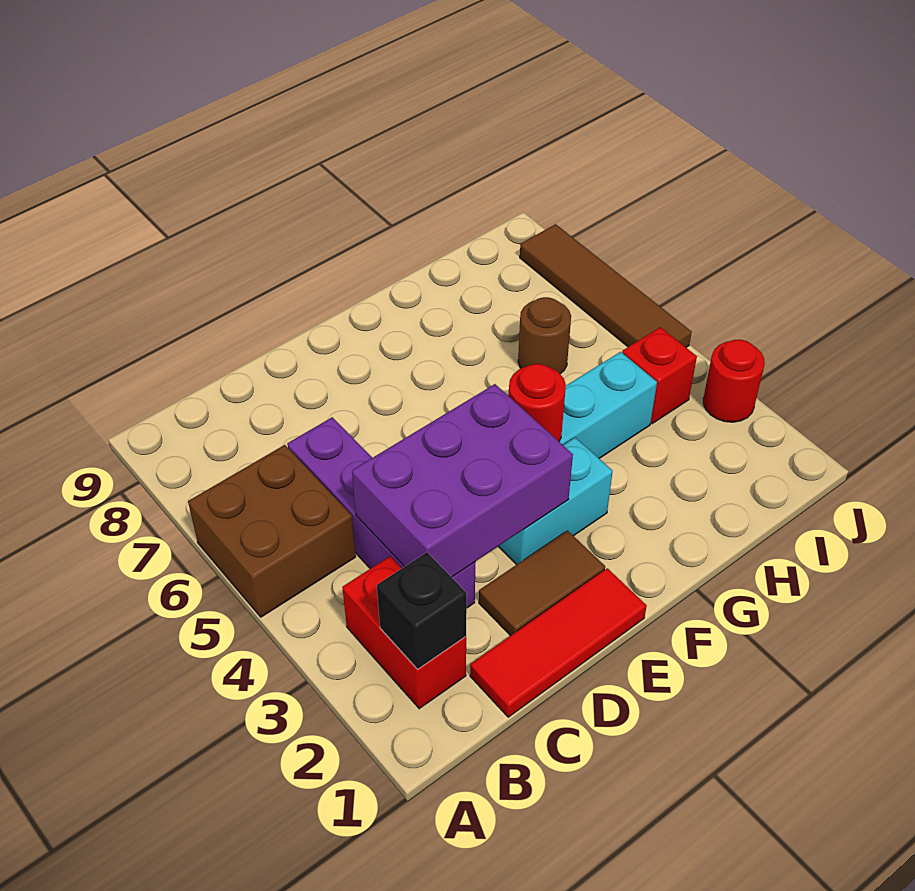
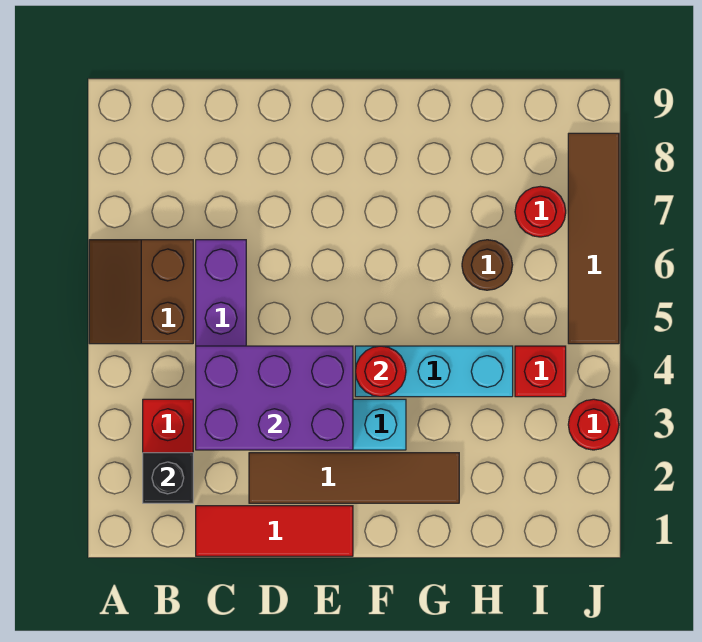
brown brick A5:B6 level 1 -> brown slope A5:B6 level 1 top B
brown tile D2:E2 level 1 -> brown tile D2:G2 level 1
none -> red round brick I7 level 1

